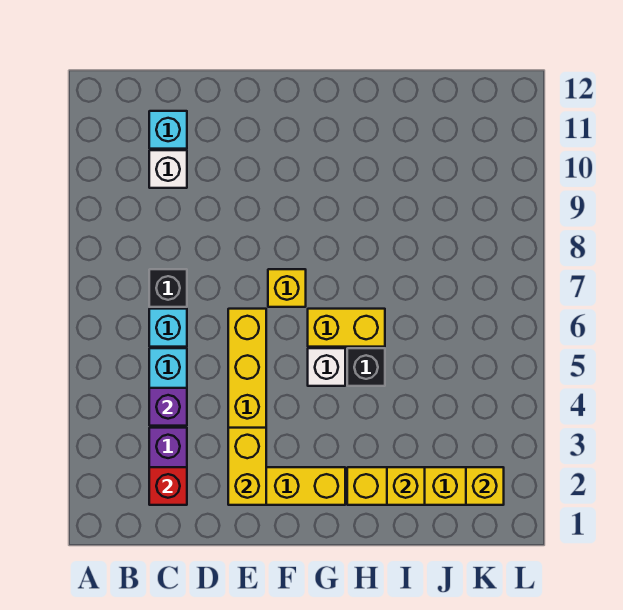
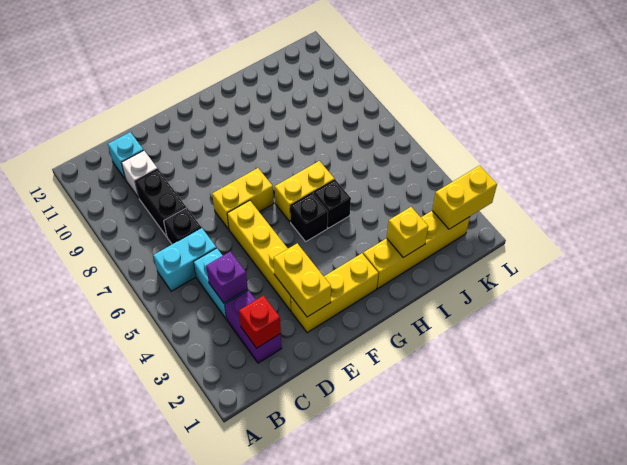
cyan brick C6 level 1 -> cyan brick B6:C6 level 1
none -> black brick C8:C9 level 1
yellow brick F7 level 1 -> yellow brick E7:F7 level 1
white brick G5 level 1 -> black brick G5 level 1
yellow brick K2 level 2 -> yellow brick K2:L2 level 2

